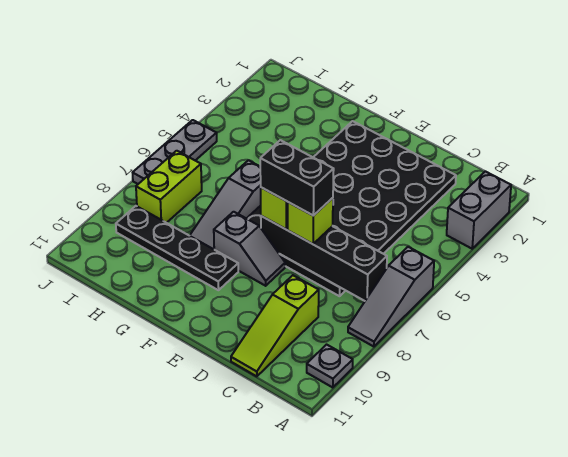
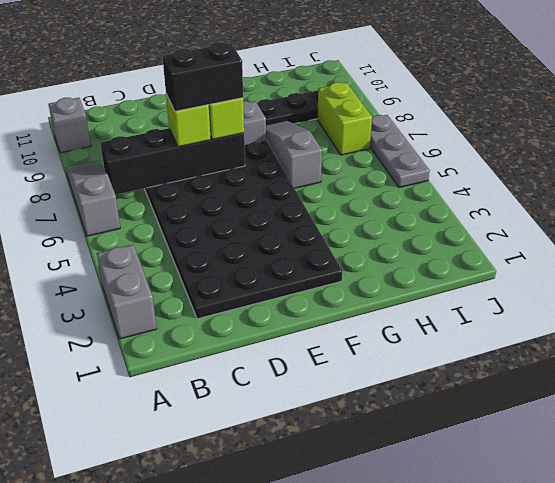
grey plate A10 level 1 -> grey brick A10 level 1
lime slope C9:C11 level 1 top 9 -> none

